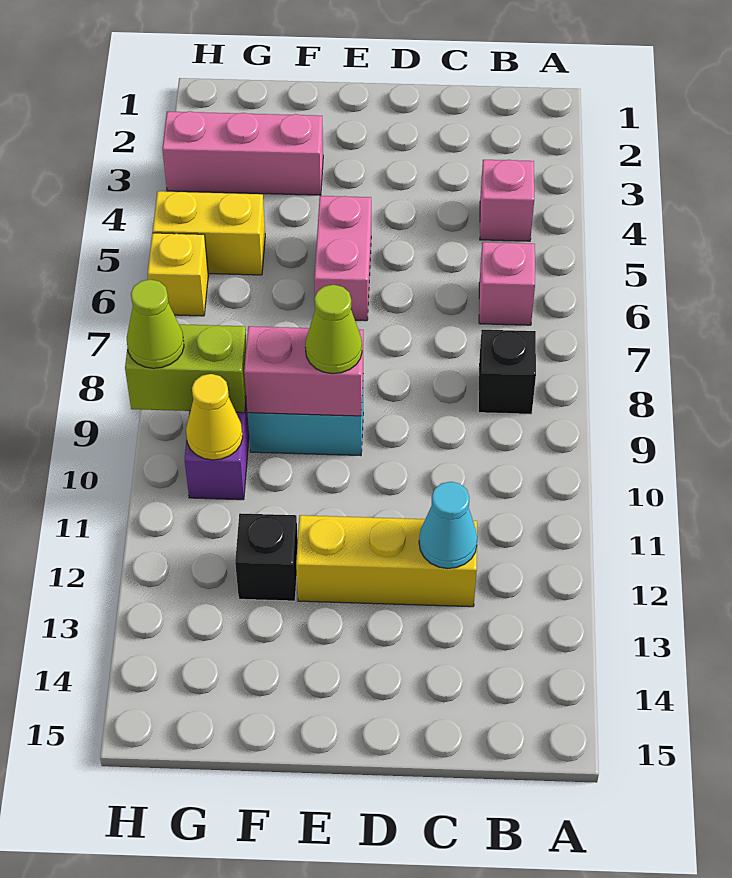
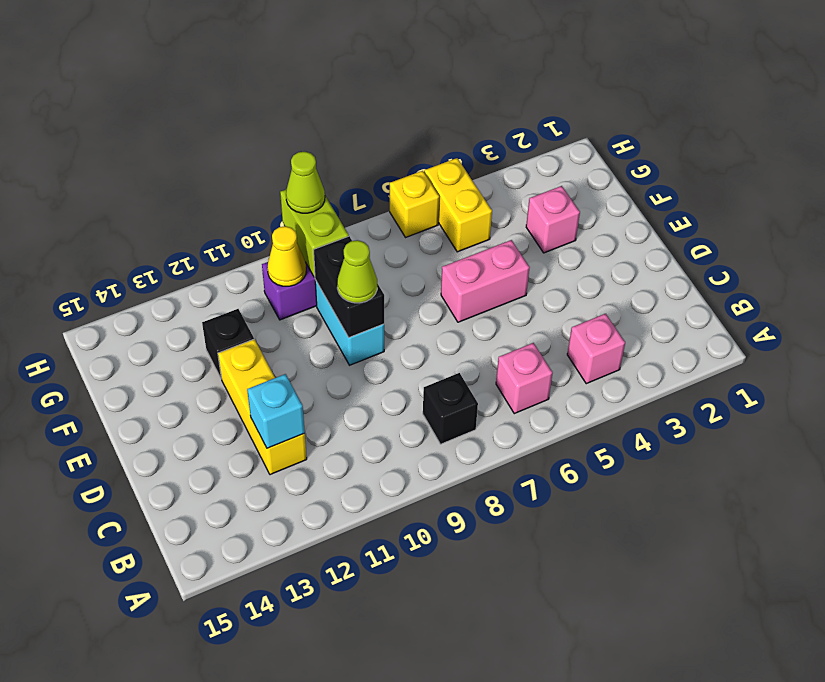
cyan cone C12 level 2 -> cyan brick C12 level 2
pink brick E9:F9 level 2 -> black brick E9:F9 level 2
pink brick F3:H3 level 1 -> pink brick F3 level 1

